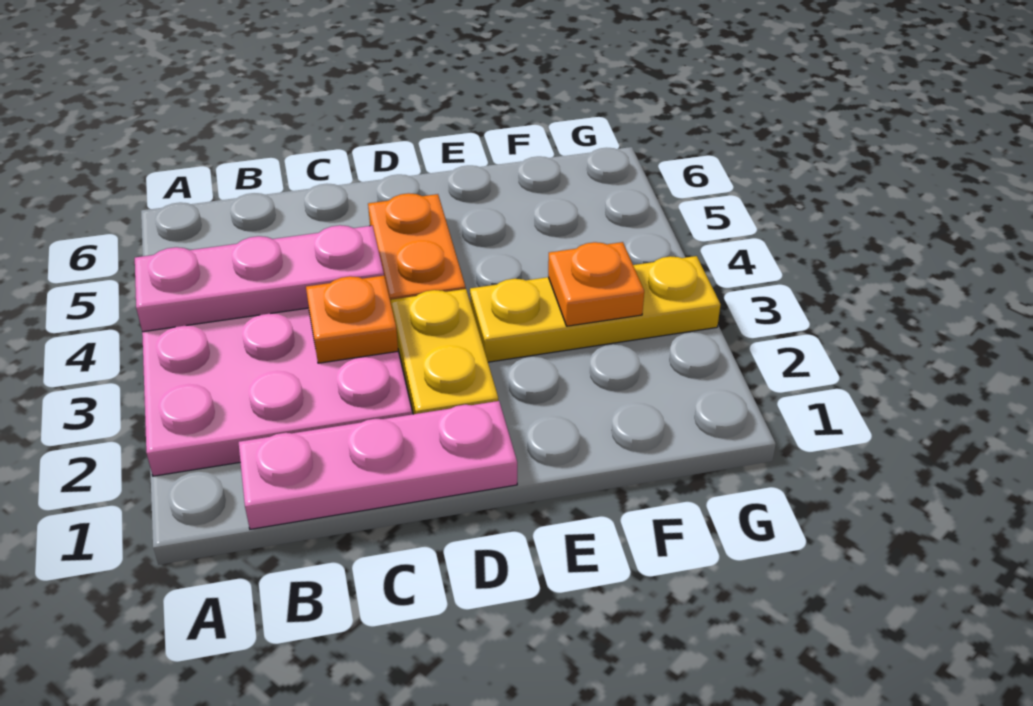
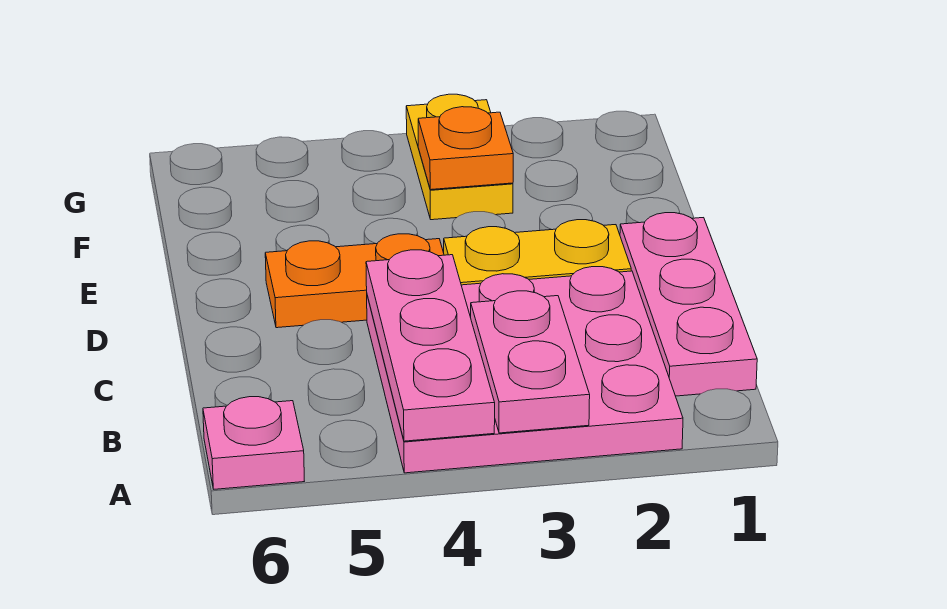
none -> pink plate A3:B3 level 2
none -> pink plate A6 level 1
orange plate C3 level 2 -> none
yellow plate E3:G3 level 1 -> yellow plate F3:G3 level 1

